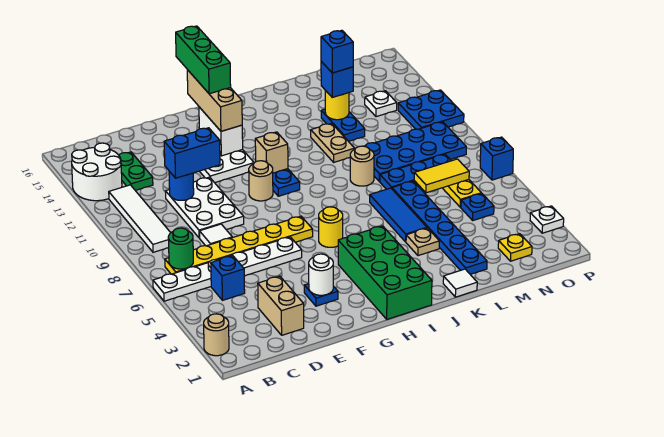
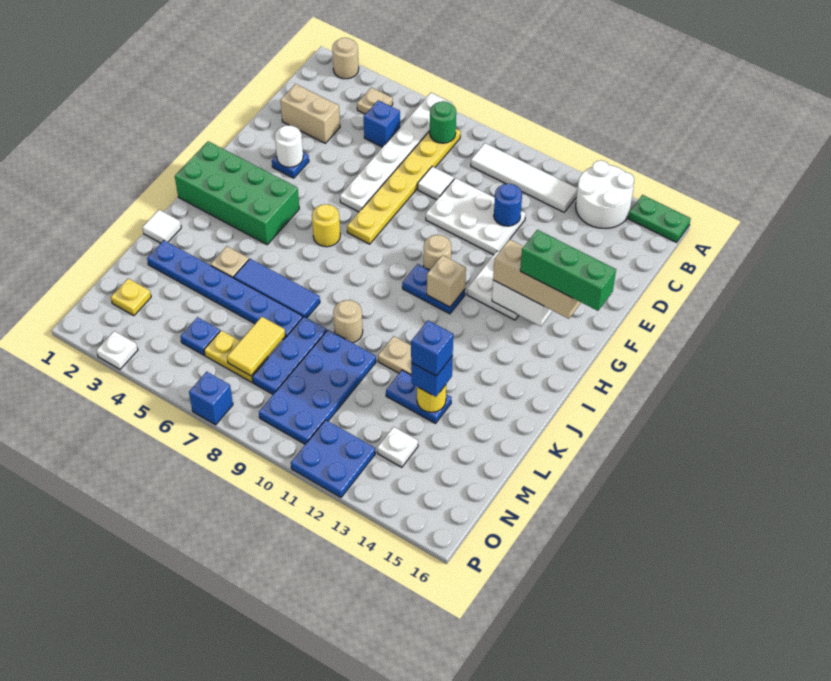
none -> tan plate B4 level 1
green plate C13:C14 level 1 -> green plate A15:A16 level 1
blue brick D11:E11 level 3 -> none

